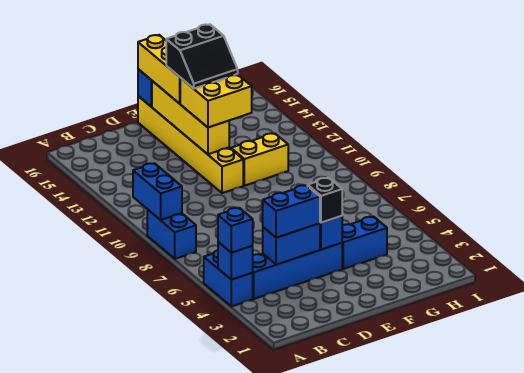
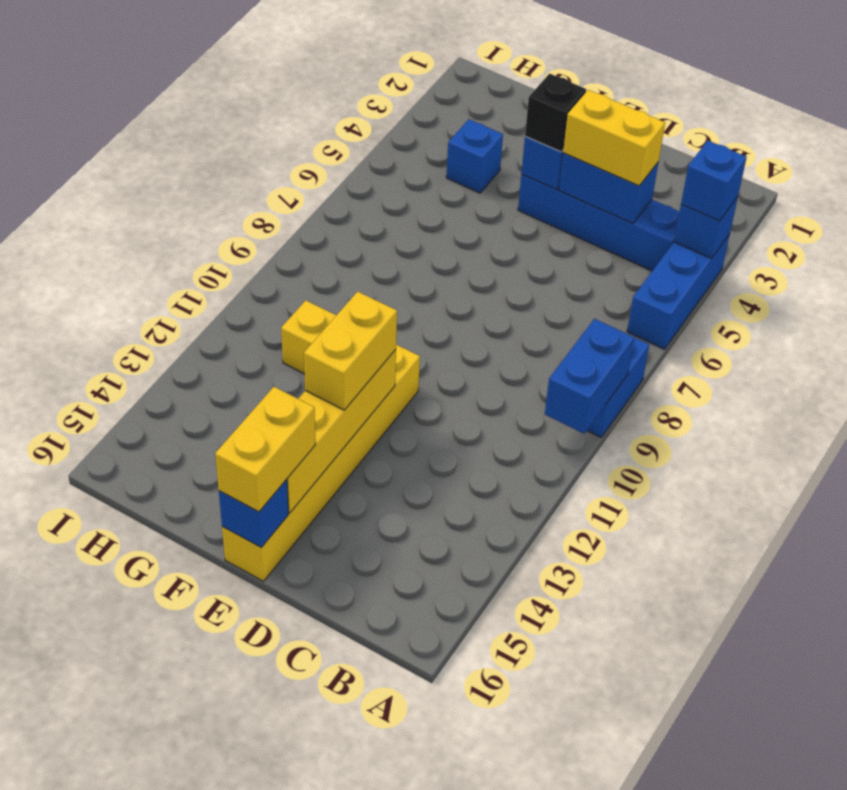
blue brick A4:A5 level 1 -> blue brick A4:A6 level 1
blue brick C4:D4 level 3 -> yellow brick C4:D4 level 3
yellow brick E12:F13 level 3 -> yellow brick E12:E13 level 3
black slope E13:F14 level 4 top 14 -> none
yellow brick E14:E16 level 3 -> yellow brick E15:E16 level 3
blue brick F4:G4 level 1 -> blue brick G4 level 1

